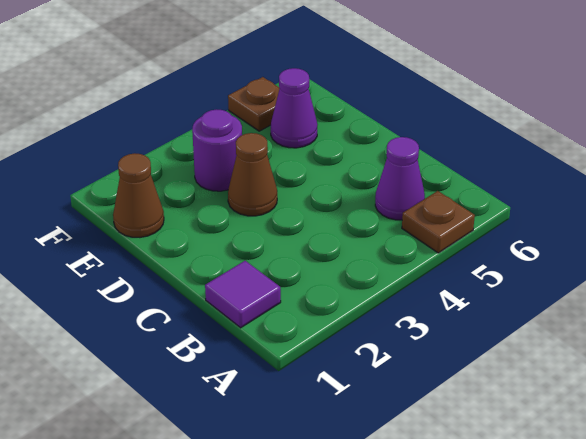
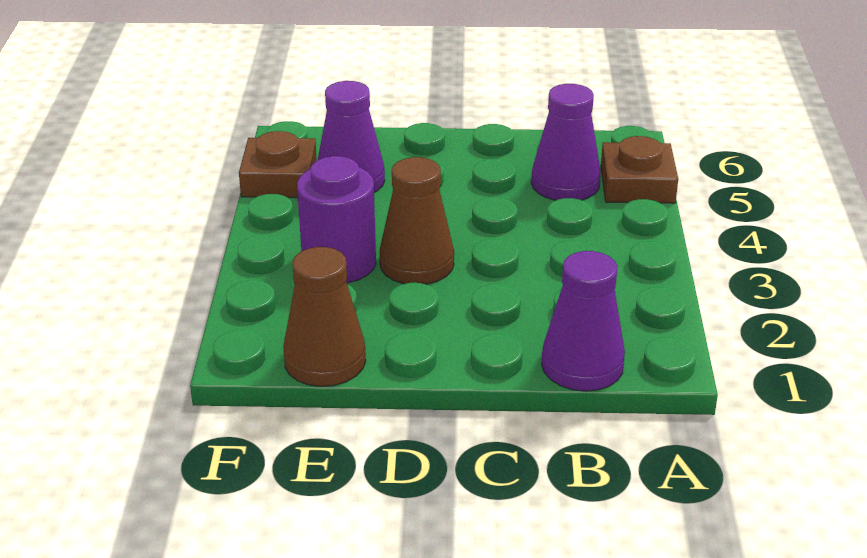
purple tile B1 level 1 -> purple cone B1 level 1

